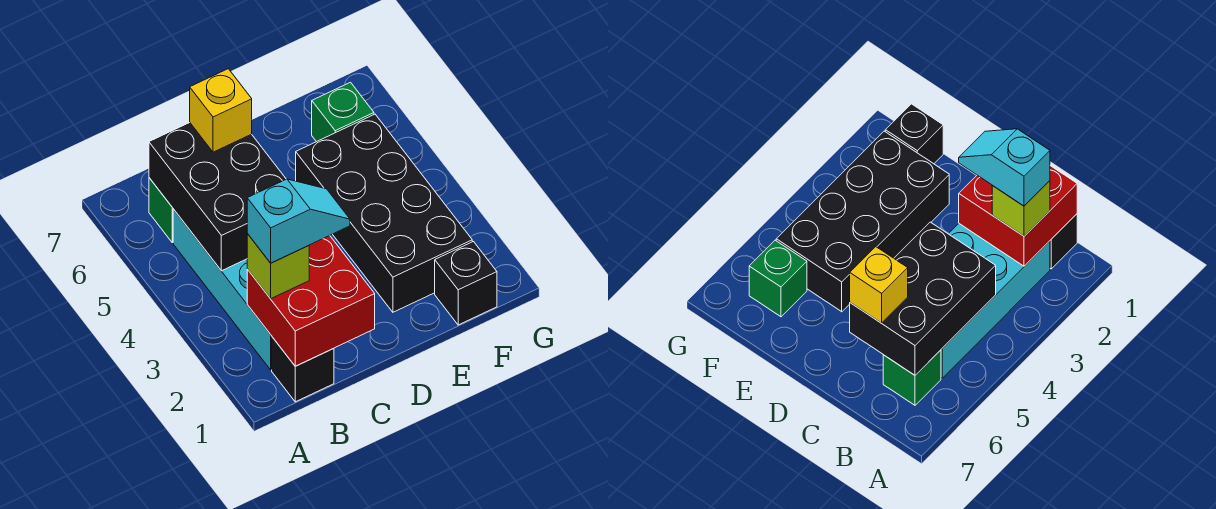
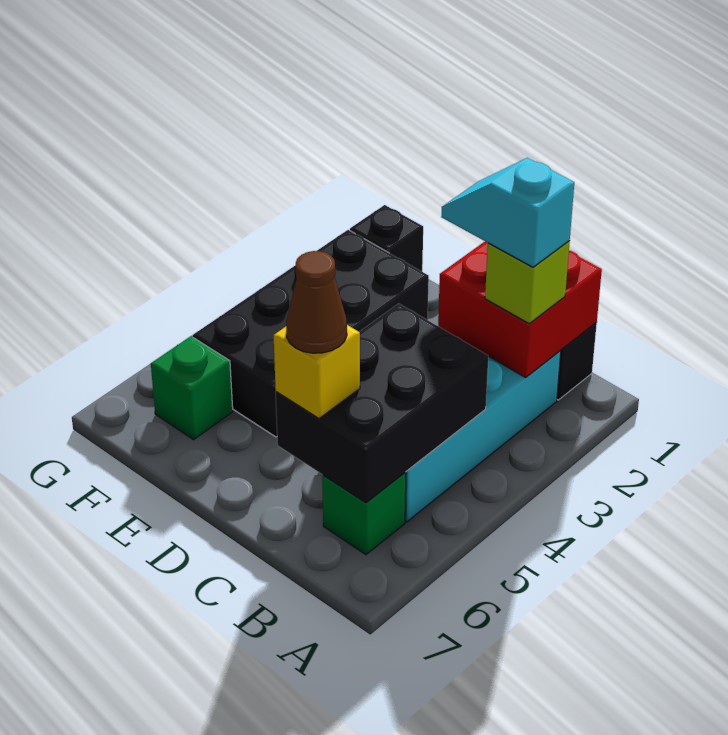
none -> brown cone C6 level 4

